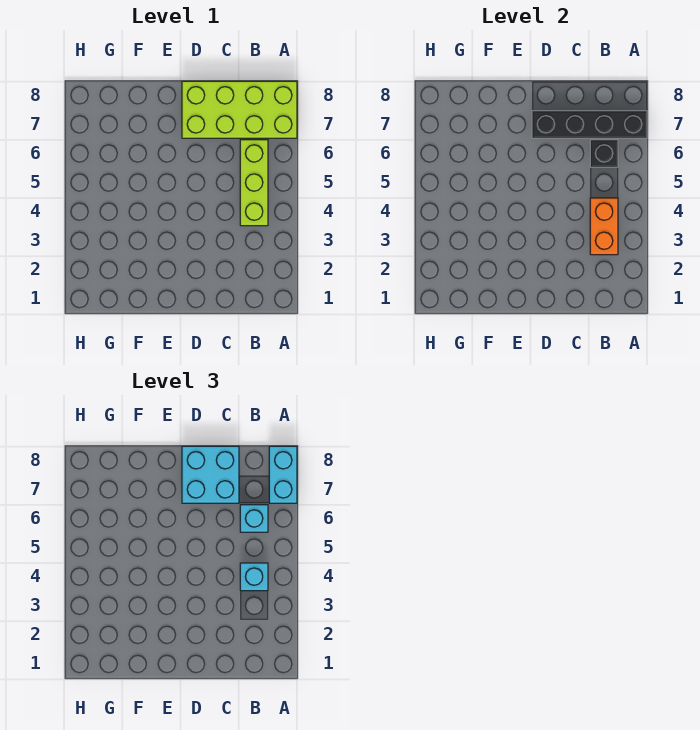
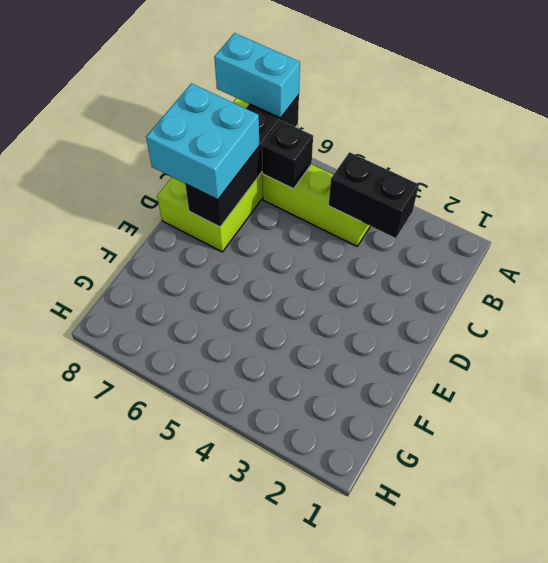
orange brick B3:B4 level 2 -> black brick B3:B4 level 2
cyan brick B4 level 3 -> none
cyan brick B6 level 3 -> none

